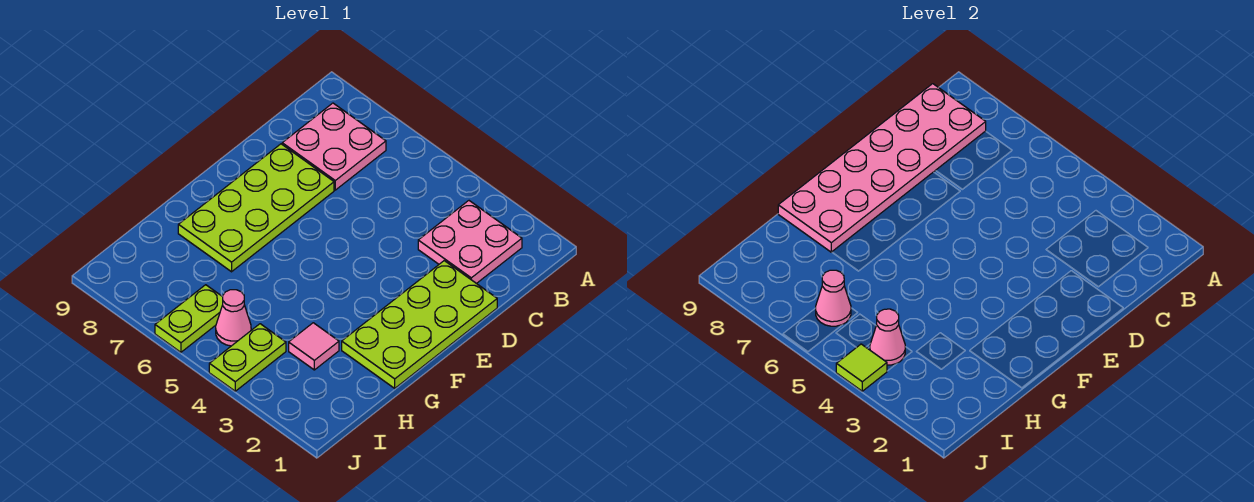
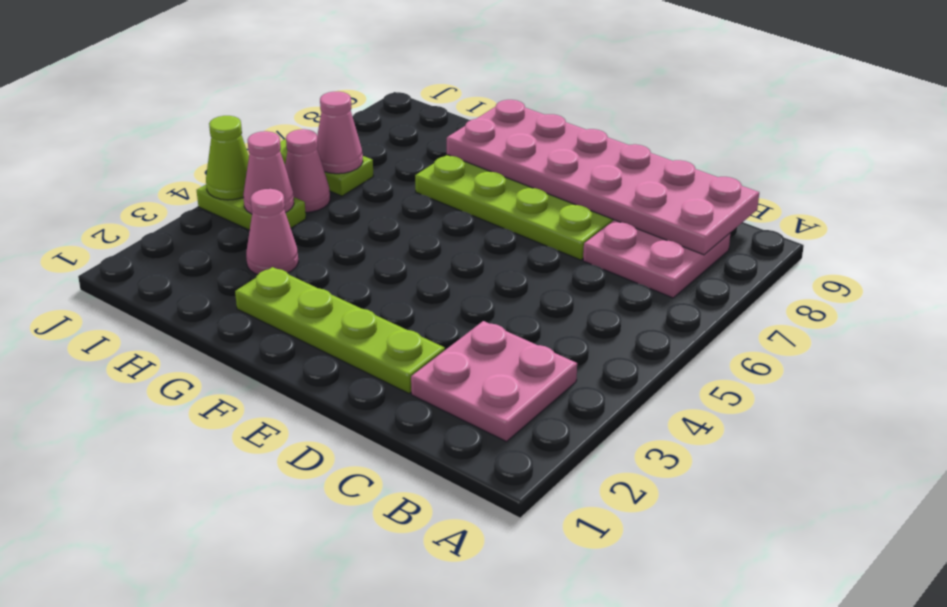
lime plate D1:G2 level 1 -> lime plate D2:G2 level 1
pink tile H3 level 1 -> pink cone H3 level 1
lime tile J4 level 2 -> lime cone J4 level 2

